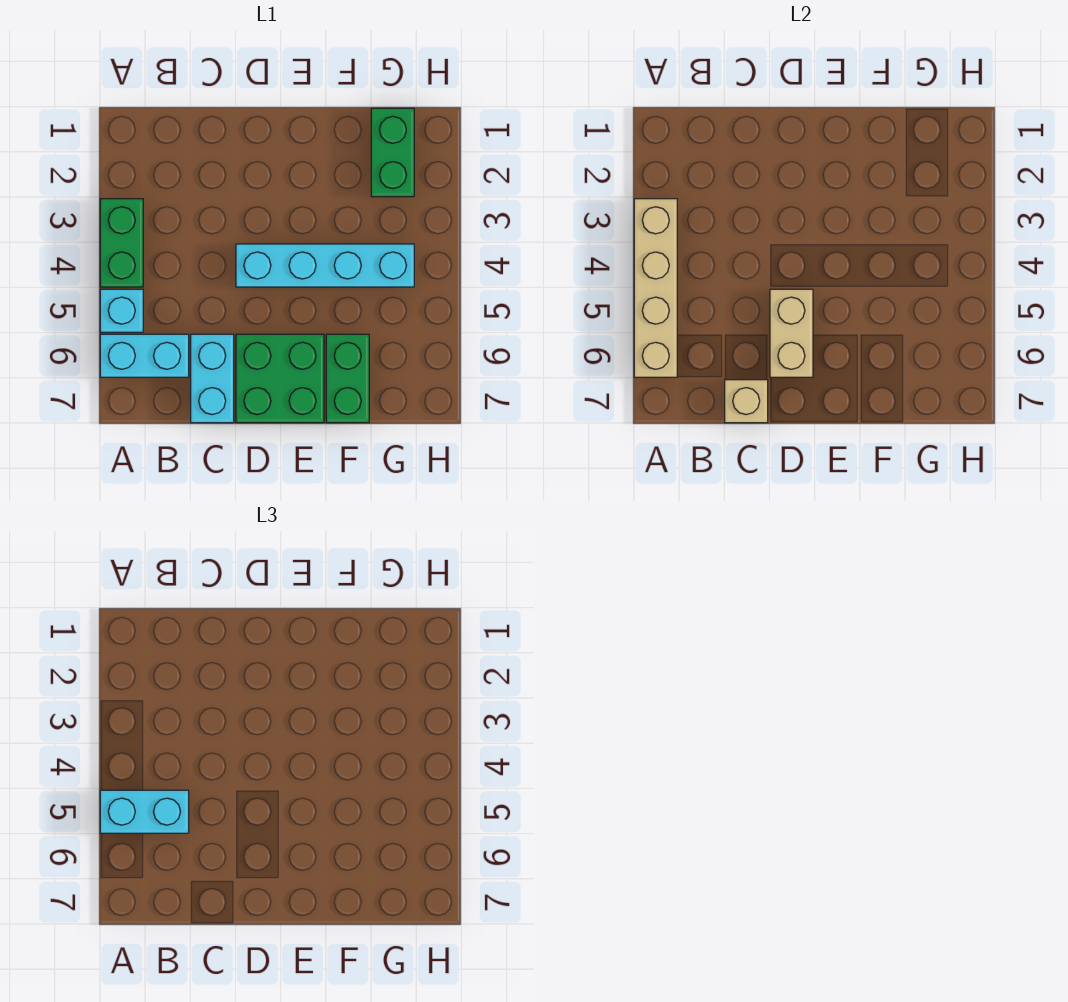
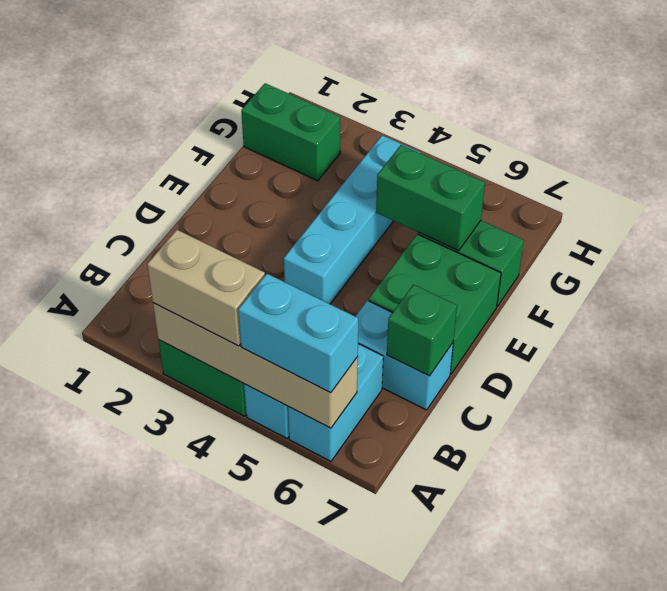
cyan brick A5:B5 level 3 -> cyan brick A5:A6 level 3
tan brick C7 level 2 -> green brick C7 level 2
tan brick D5:D6 level 2 -> tan brick A3:A4 level 3
none -> green brick F5:F6 level 2

